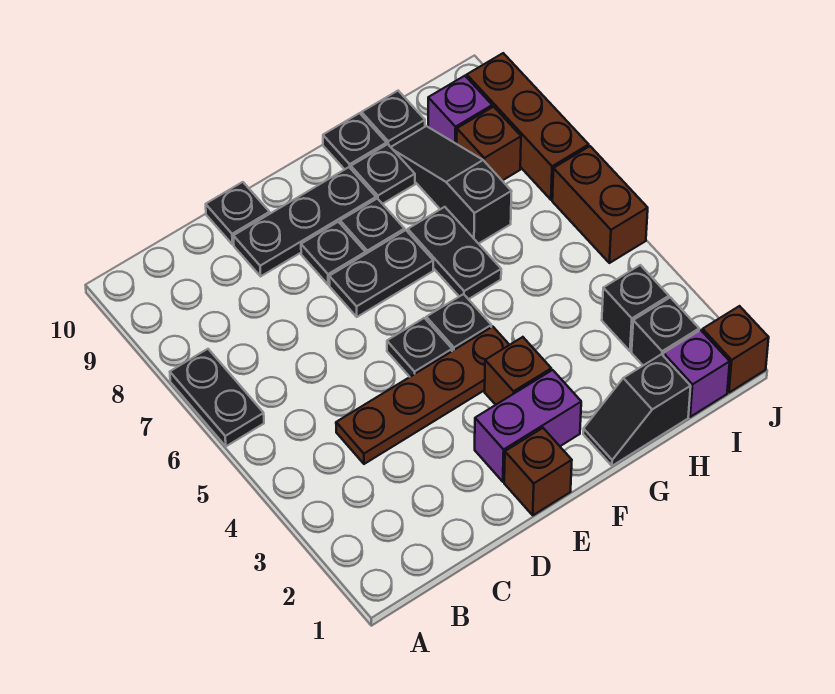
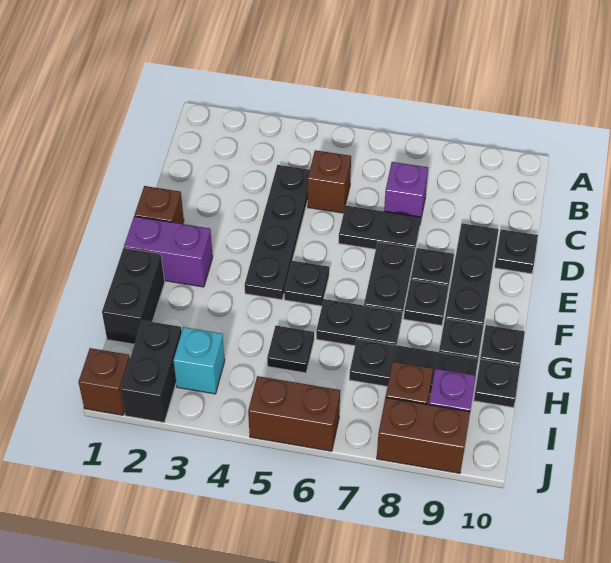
black plate A6:A7 level 1 -> black plate D6:D7 level 1
brown plate C4:F4 level 1 -> black plate C4:F4 level 1
purple brick E2:F2 level 1 -> purple brick F1:F2 level 1
black plate E5 level 1 -> black plate H5 level 1
brown brick F3 level 1 -> brown brick C5 level 1
black slope G1:H1 level 1 top H -> black brick G1:H1 level 1
black slope H7:H9 level 1 top 7 -> black plate H7:H9 level 1
purple brick I1 level 1 -> purple brick C7 level 1
black brick I2 level 1 -> black brick I2:J2 level 1
black brick I3 level 1 -> cyan brick I3 level 1
brown brick J7:J9 level 1 -> brown brick J8:J9 level 1

